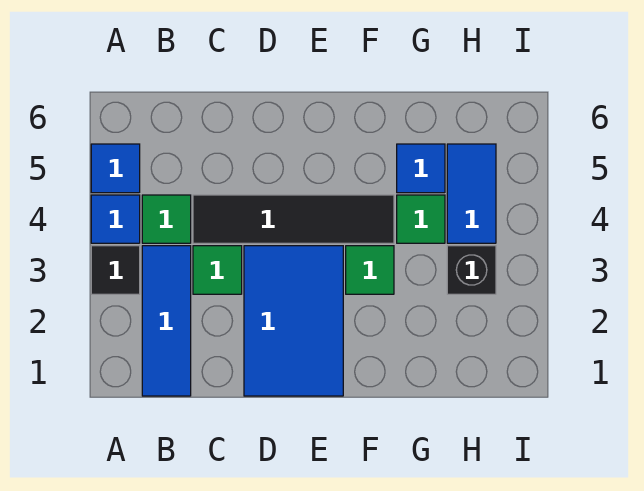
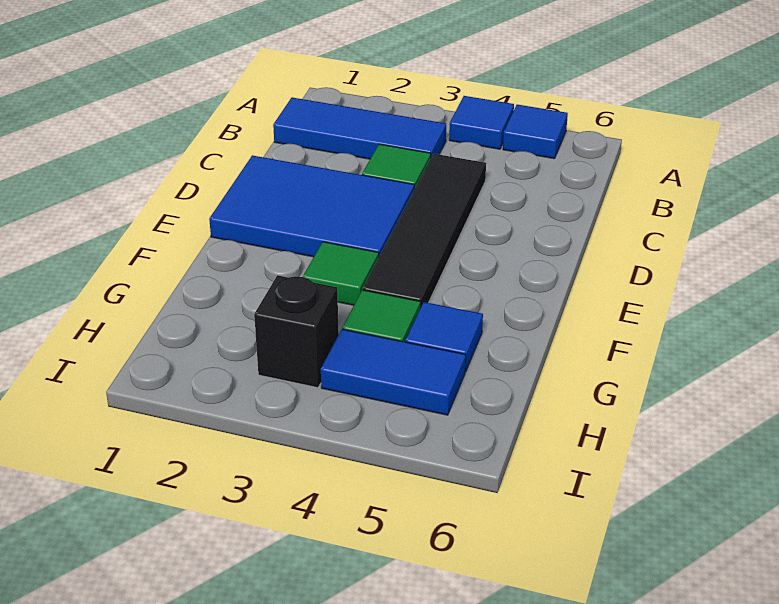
black tile A3 level 1 -> none
green tile B4 level 1 -> none

